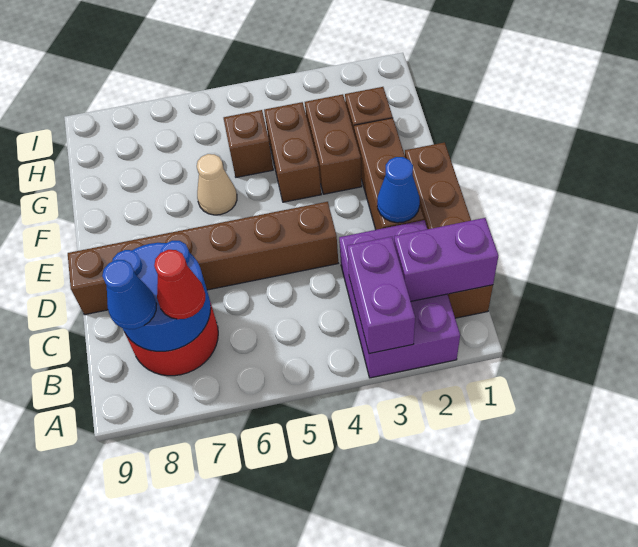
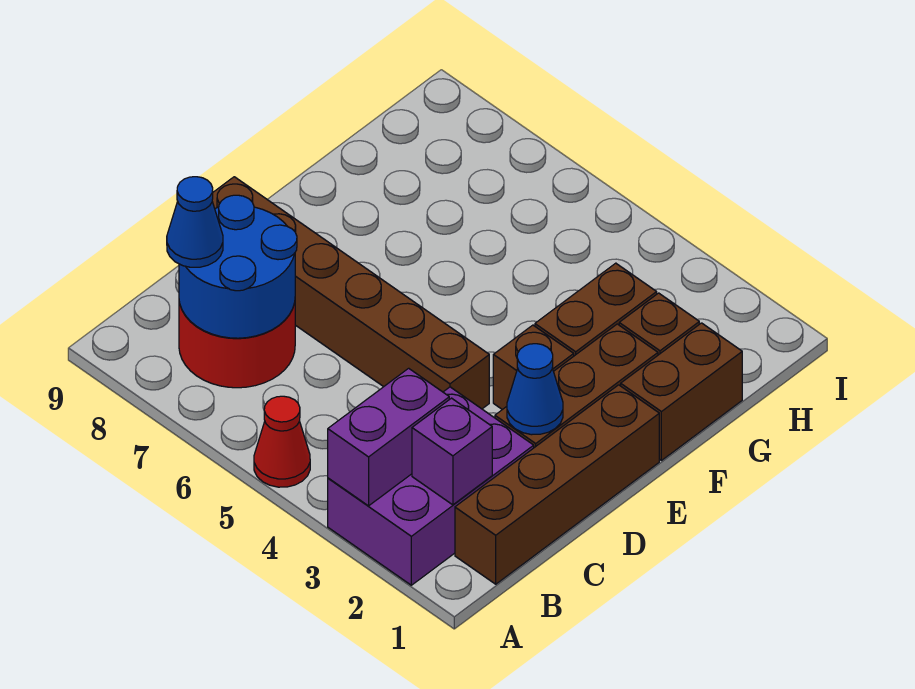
purple brick B1:B2 level 2 -> purple brick B2 level 2
red cone B7 level 3 -> red cone A5 level 1
brown brick F4:G4 level 1 -> brown brick F1:G1 level 1
tan cone F6 level 1 -> none
brown brick G5 level 1 -> brown brick E3 level 1

